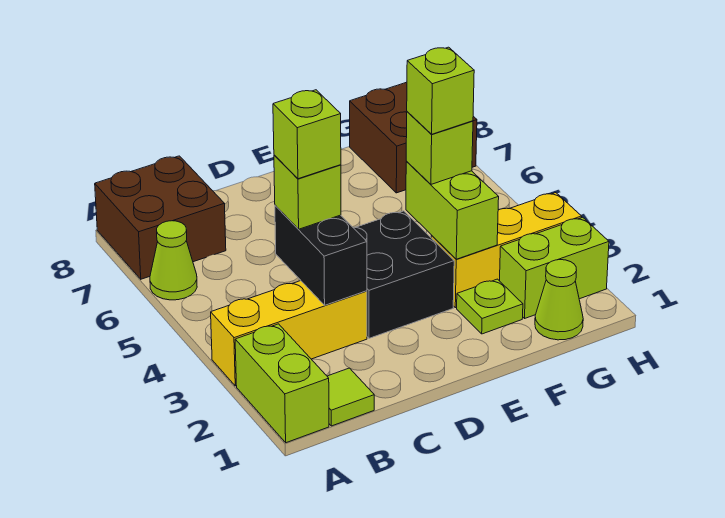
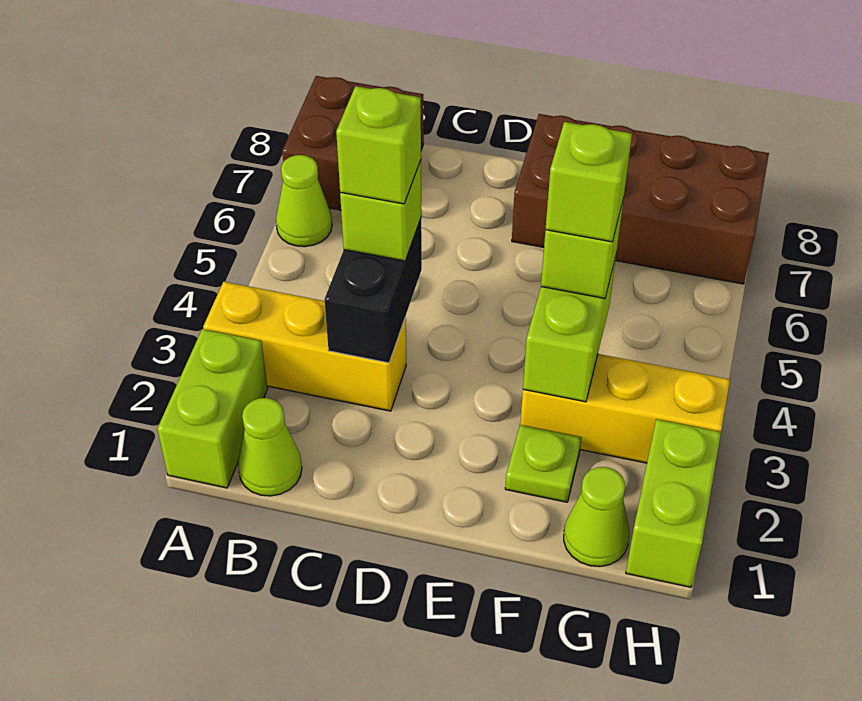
lime tile B1 level 1 -> lime cone B1 level 1
black brick D3:E4 level 1 -> none
lime brick G2:H2 level 1 -> lime brick H1:H2 level 1
brown brick G7:H8 level 1 -> brown brick E7:H8 level 1

